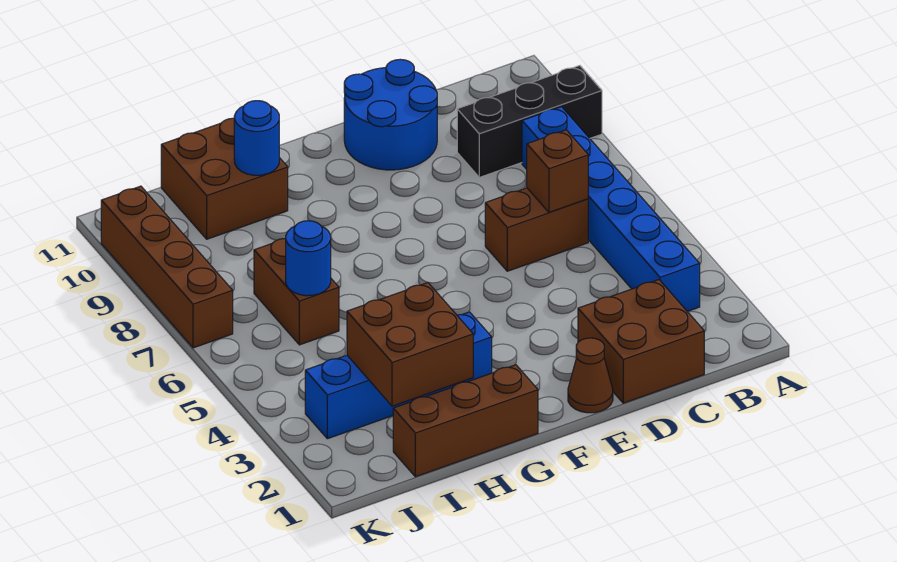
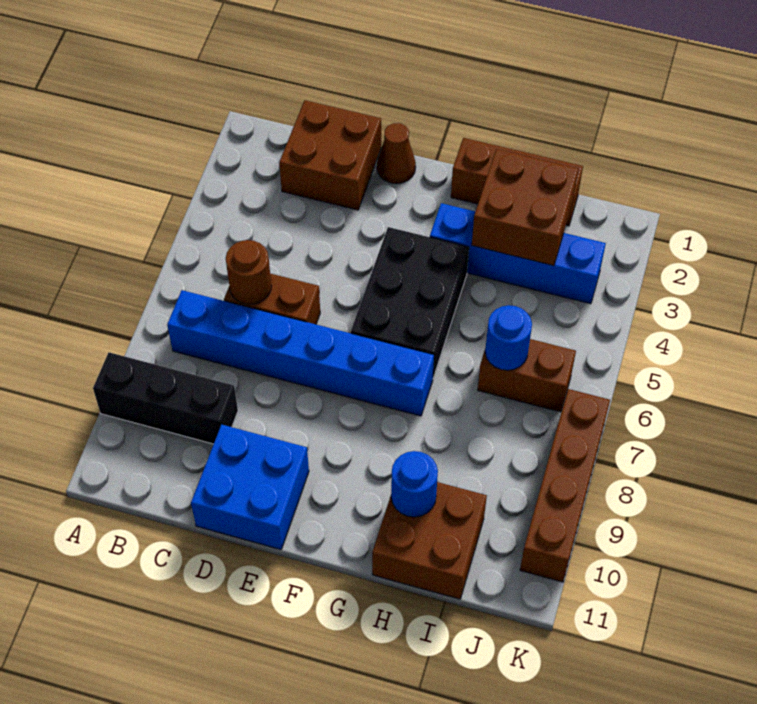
blue brick B3:B8 level 1 -> blue brick B7:G7 level 1
brown brick C6 level 2 -> brown round brick C6 level 2
blue round brick D10:E11 level 1 -> blue brick D10:E11 level 1
none -> black brick F4:G6 level 1
brown brick I6:I7 level 1 -> brown brick I6:J6 level 1

